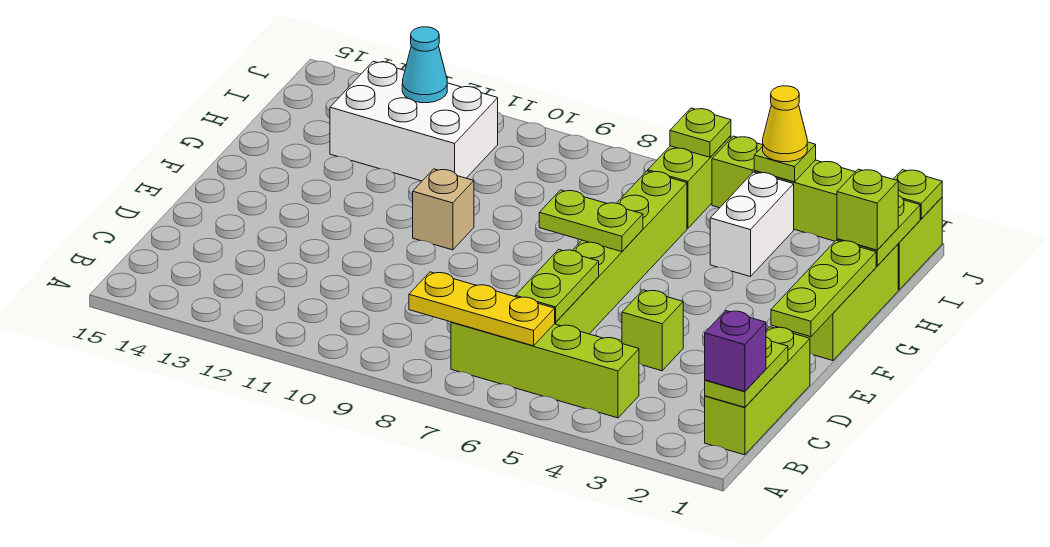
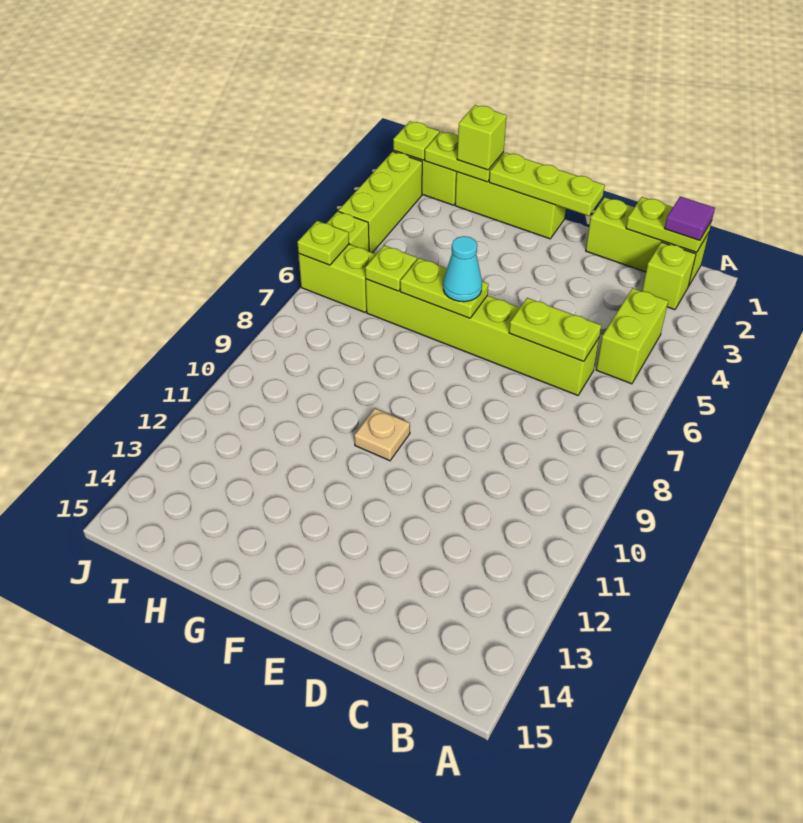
purple brick B1 level 3 -> purple tile B1 level 3
lime brick B4:B7 level 1 -> lime brick B4:B5 level 1
yellow plate B6:B8 level 2 -> none
lime brick D4 level 1 -> lime brick B2 level 1
lime plate F6:F7 level 2 -> lime plate F6:G6 level 2
tan brick F10 level 1 -> tan plate F10 level 1
white brick H4:I4 level 1 -> none
white brick H11:I13 level 1 -> none
cyan cone I12 level 2 -> cyan cone F6 level 3
lime plate J4 level 2 -> lime plate H6 level 2
yellow cone J4 level 3 -> none

